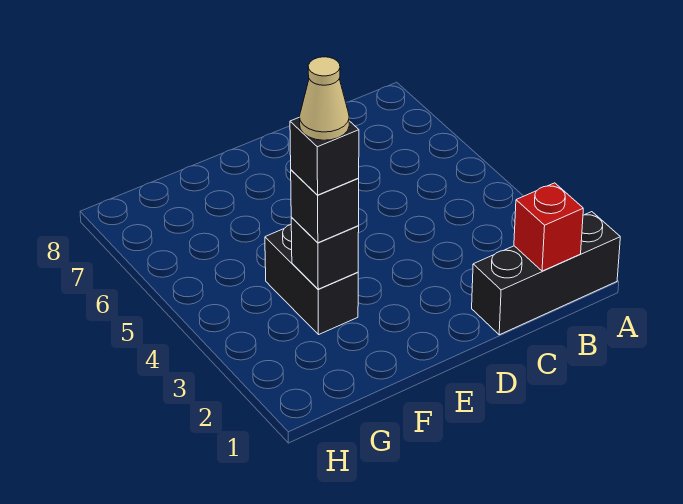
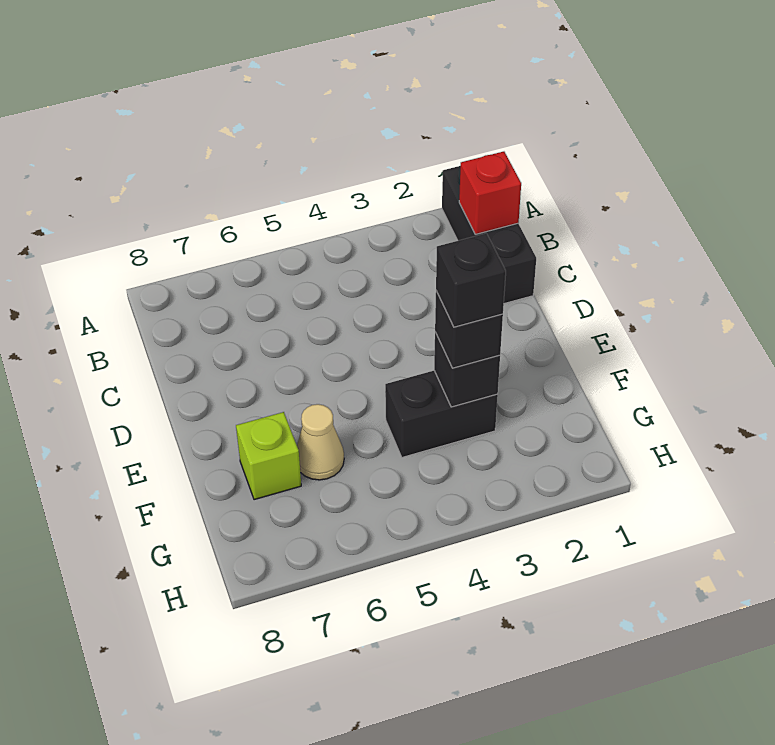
tan cone F3 level 5 -> tan cone F6 level 1
none -> lime brick F7 level 1

